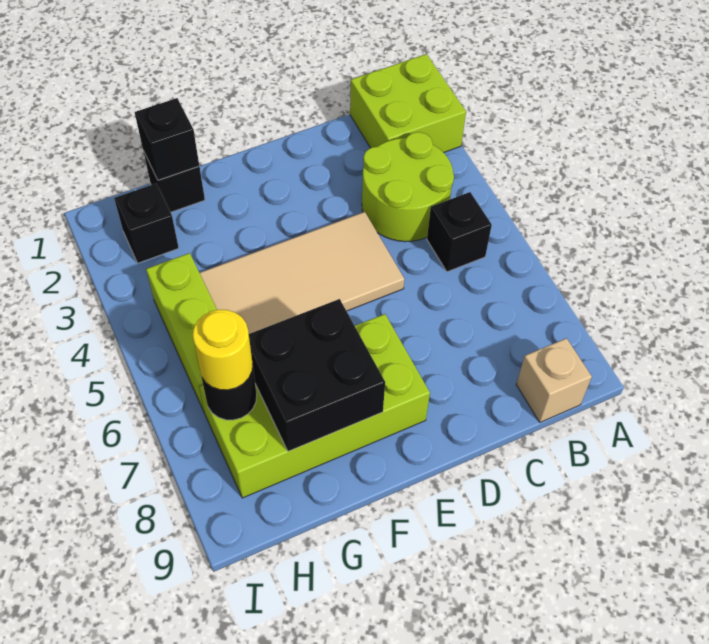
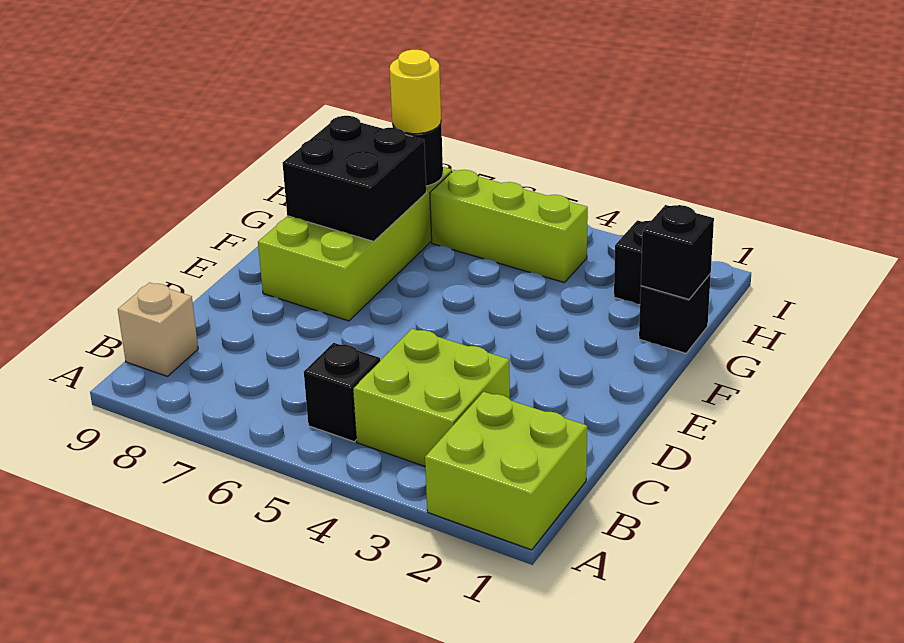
lime round brick B3:C4 level 1 -> lime brick B3:C4 level 1
tan tile D4:G5 level 1 -> none

